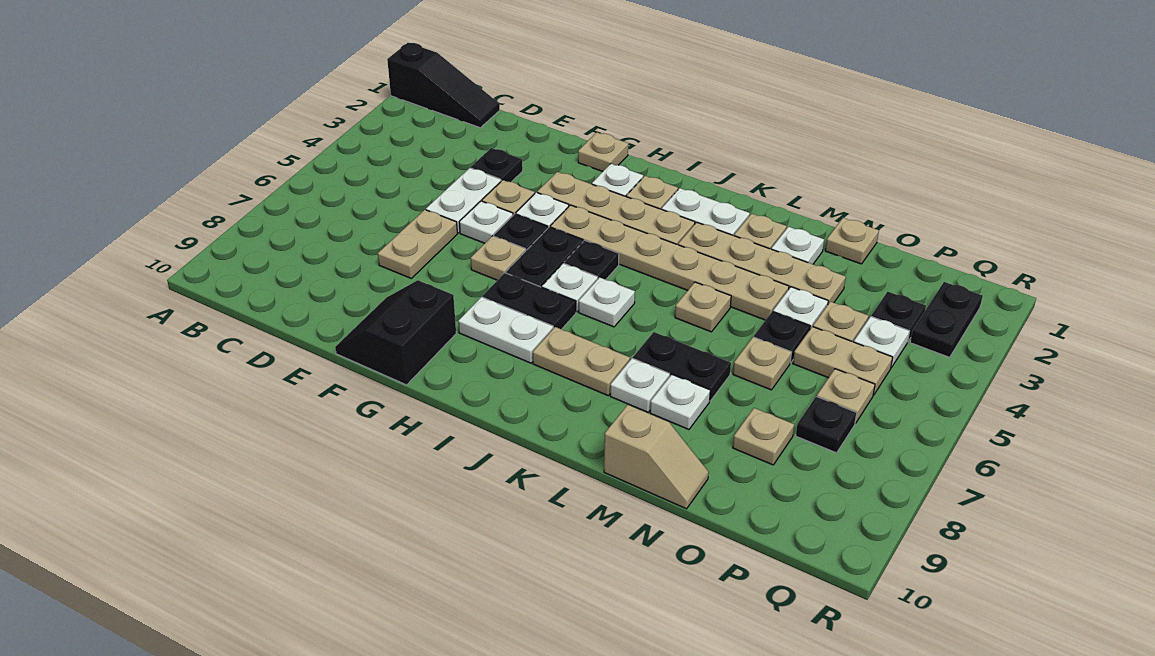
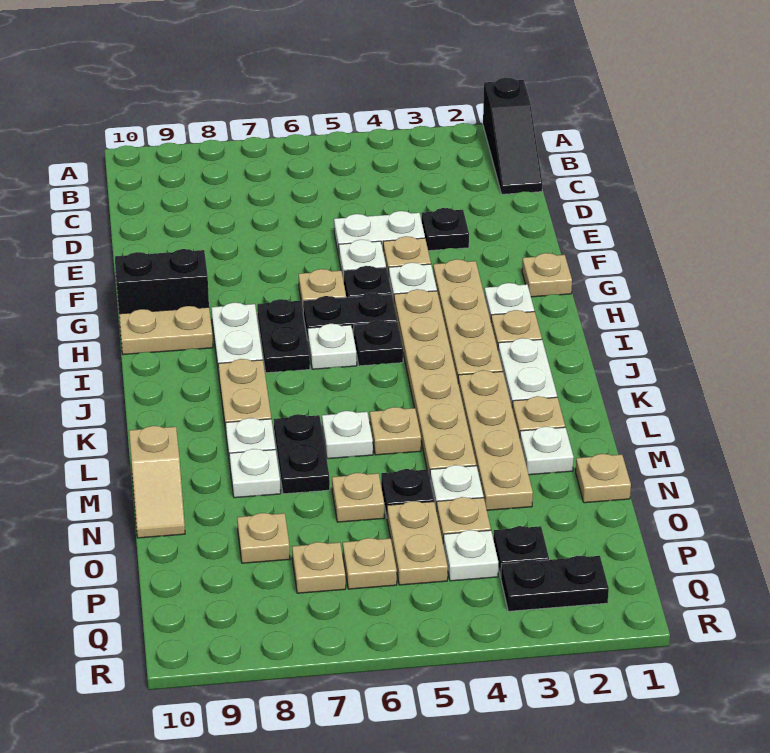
tan plate E6:E7 level 1 -> tan plate H9:H10 level 1
white plate J6 level 1 -> white plate L6 level 1
black plate P7 level 1 -> tan plate P7 level 1

